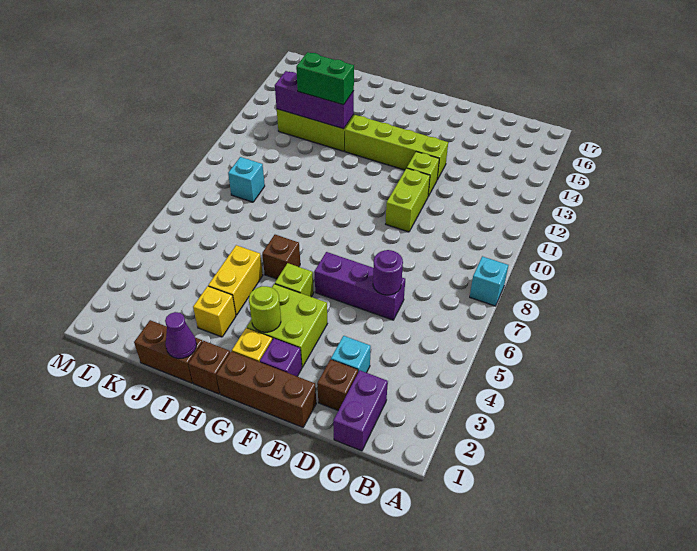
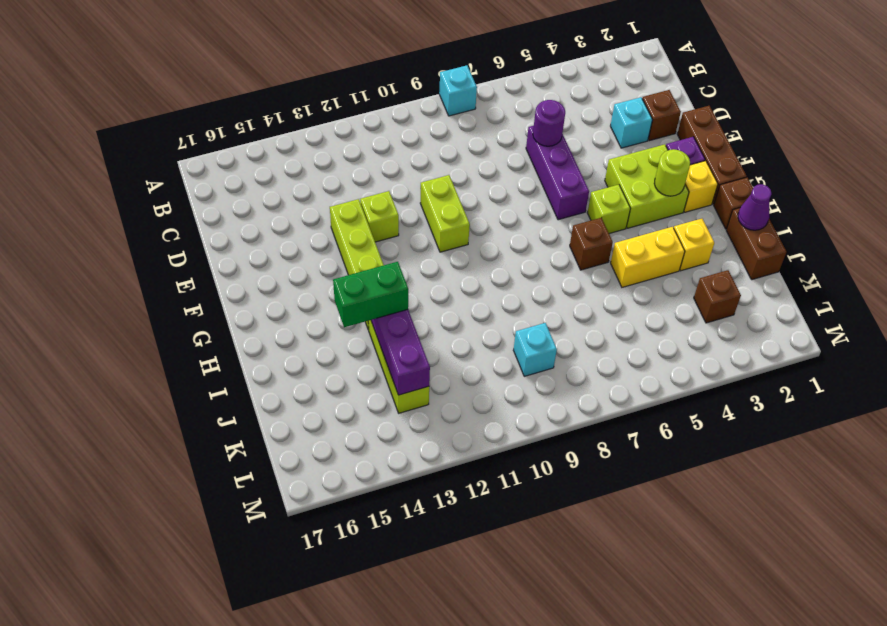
purple brick C1:C2 level 1 -> none
lime brick E10:E11 level 1 -> lime brick E10:F10 level 1
green brick I13:J13 level 3 -> green brick I13:I14 level 3
none -> brown brick K3 level 1

